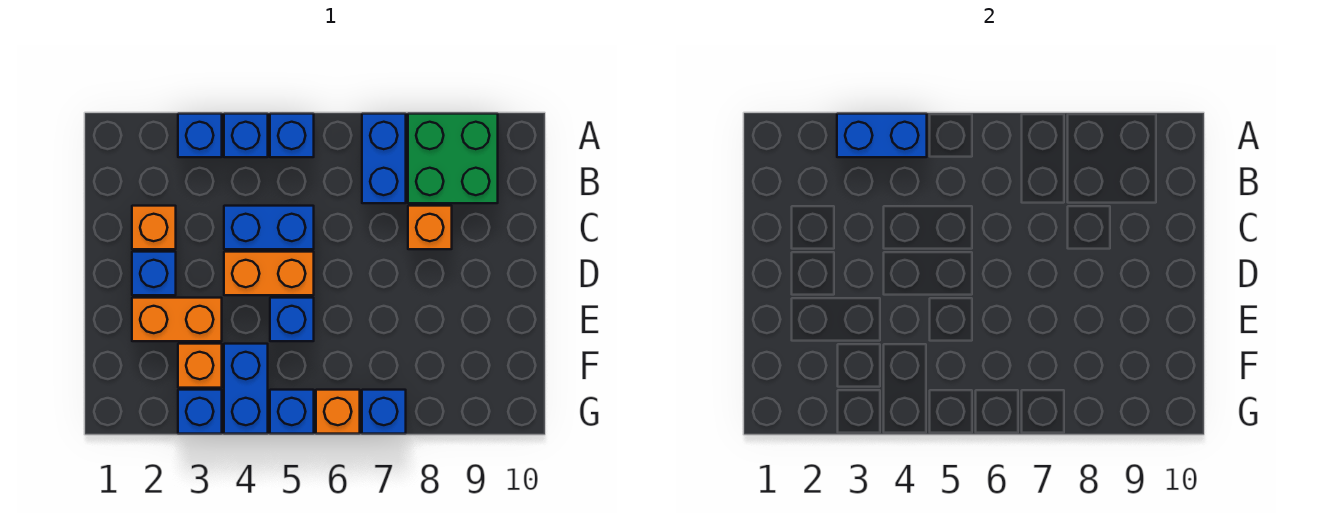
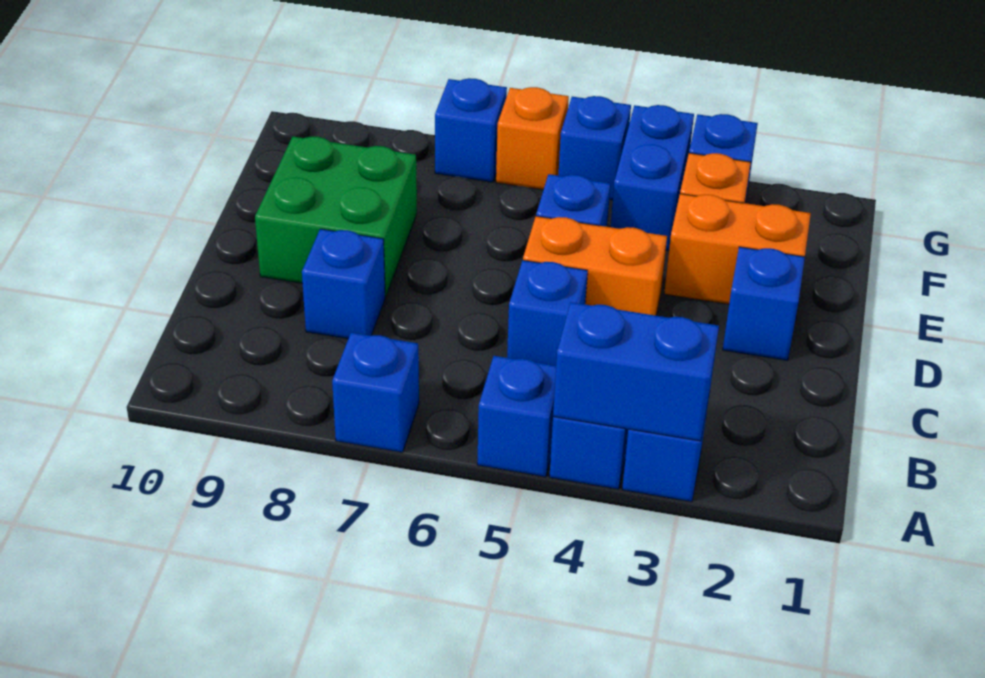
blue brick A7:B7 level 1 -> blue brick A7 level 1
green brick A8:B9 level 1 -> green brick D8:E9 level 1
orange brick C2 level 1 -> none
blue brick C4:C5 level 1 -> blue brick C5 level 1
orange brick C8 level 1 -> blue brick C8 level 1

